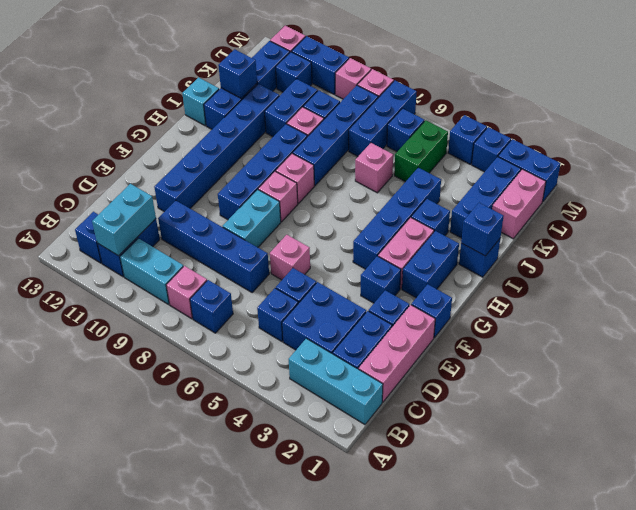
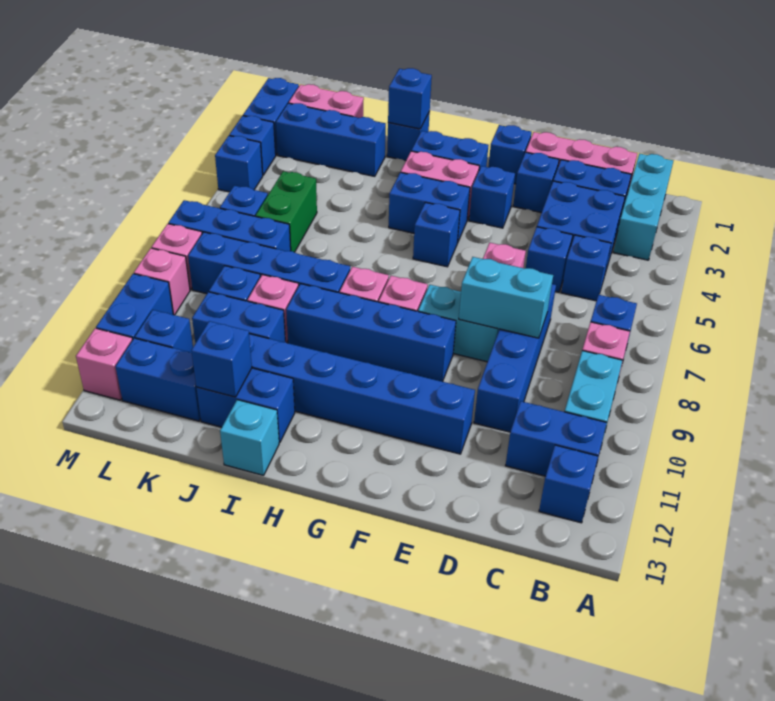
cyan brick B11:C11 level 2 -> cyan brick D8:E8 level 2
blue brick G4:J4 level 1 -> blue brick G4:H4 level 1
blue brick I3 level 1 -> blue brick G5 level 1
pink brick J6 level 1 -> none
green brick K5:L5 level 1 -> green brick K5:K6 level 1

